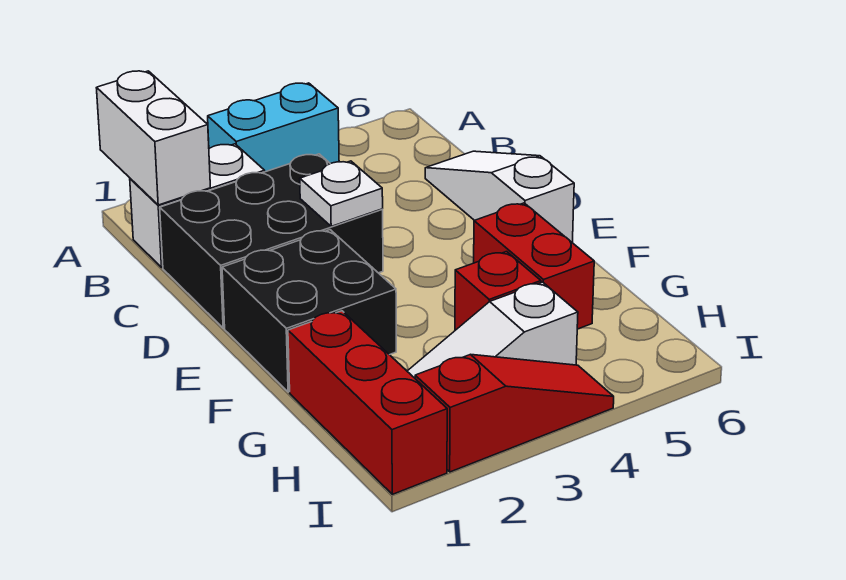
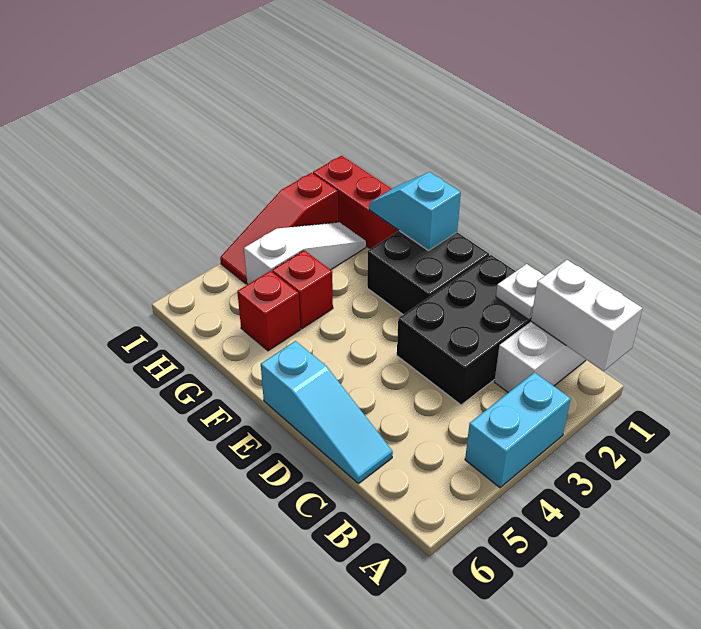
white slope C6:E6 level 1 top E -> cyan slope C6:E6 level 1 top E
white plate D3 level 2 -> white plate C1 level 2
none -> cyan slope F1:G1 level 2 top F
red brick F5:G5 level 1 -> red brick G5 level 1

